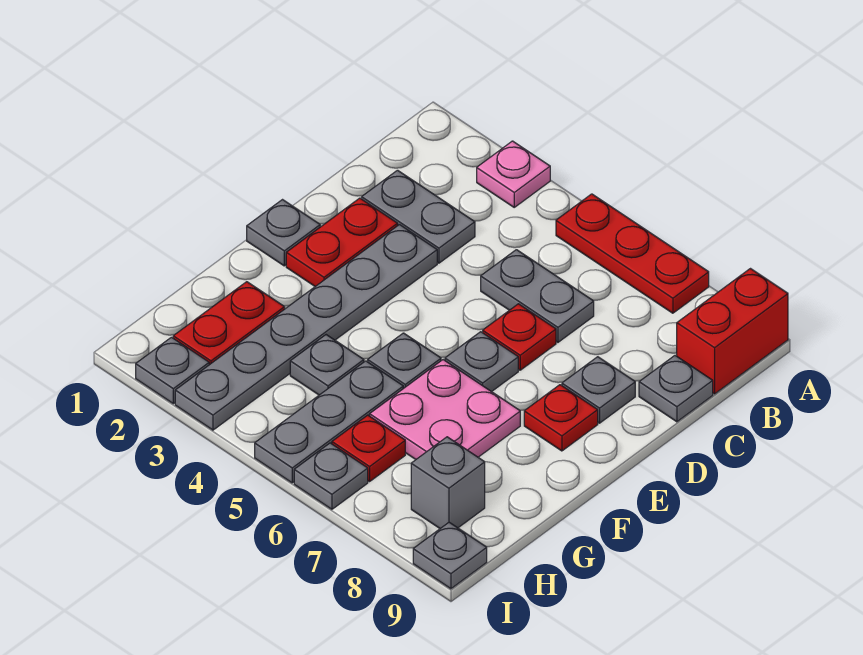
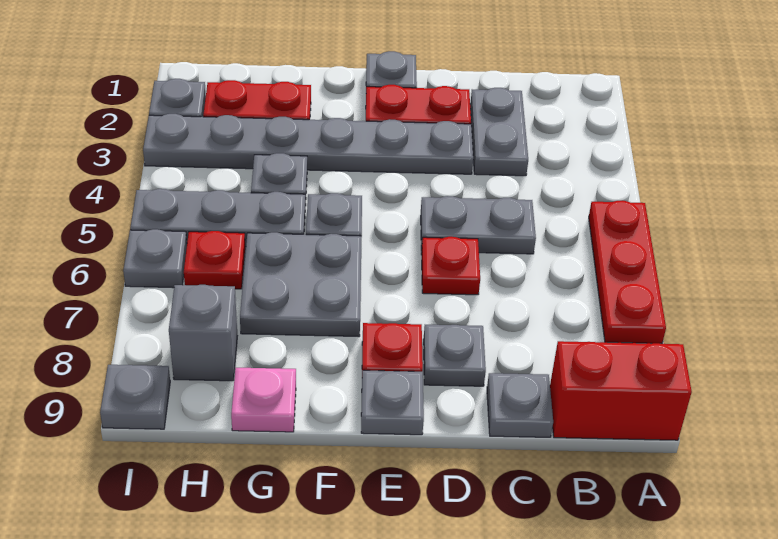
pink plate A3 level 1 -> pink plate G9 level 1
grey plate C5:C6 level 1 -> grey plate C5:D5 level 1
grey plate E6 level 1 -> grey plate E9 level 1
pink plate F6:G7 level 1 -> grey plate F6:G7 level 1

